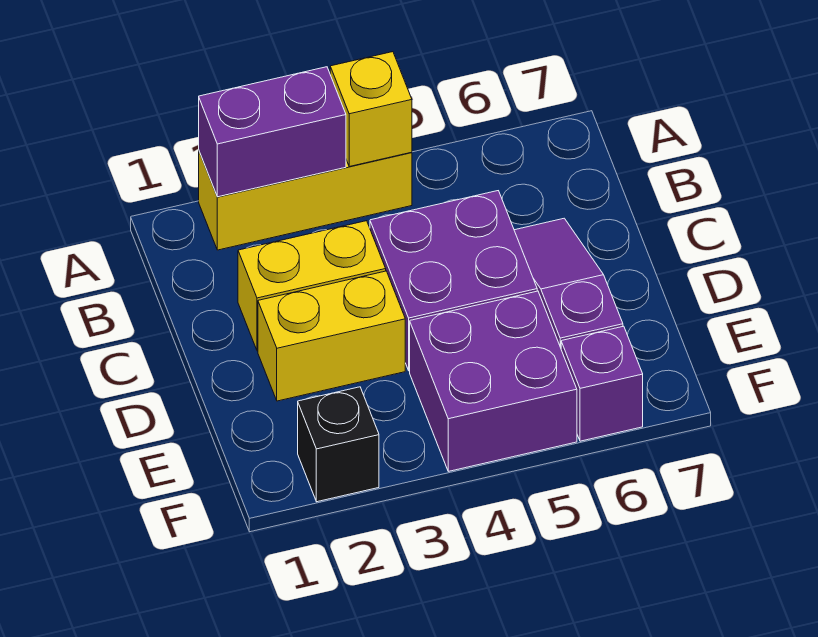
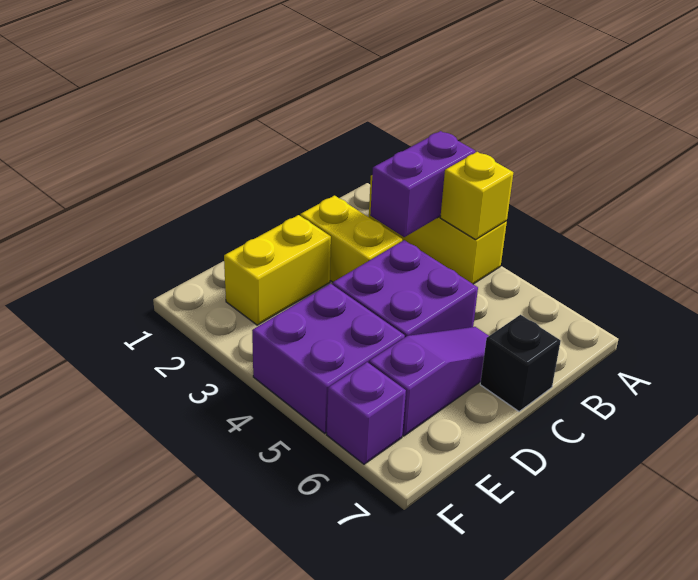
purple brick A2:A3 level 2 -> purple brick A3:B3 level 2
yellow brick D2:D3 level 1 -> yellow brick D2:E2 level 1
black brick F2 level 1 -> black brick C7 level 1

